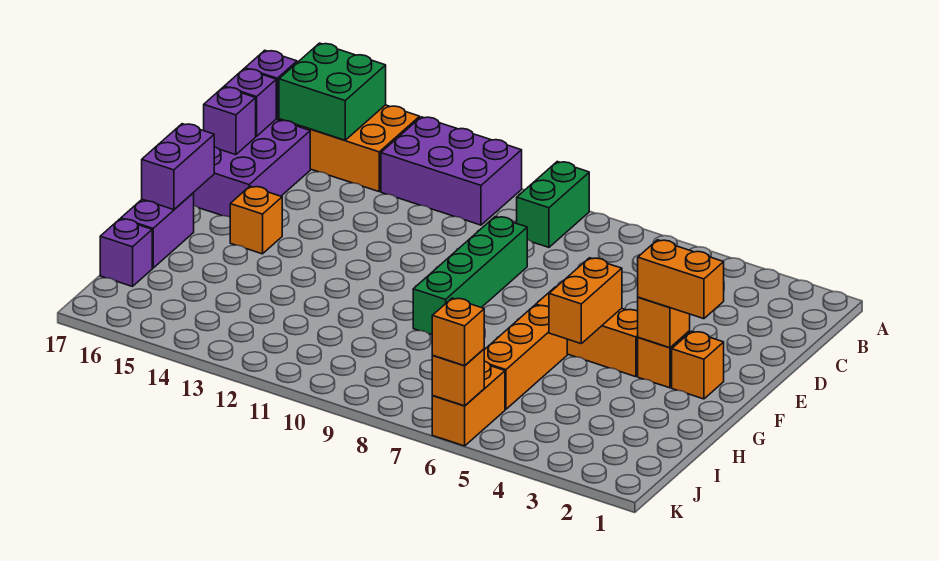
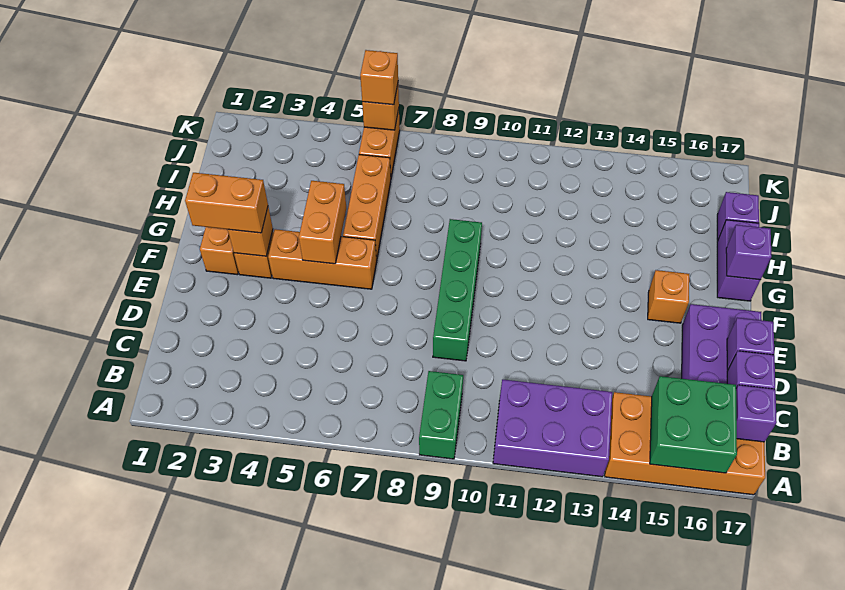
purple brick F17:G17 level 2 -> purple brick G17 level 2

